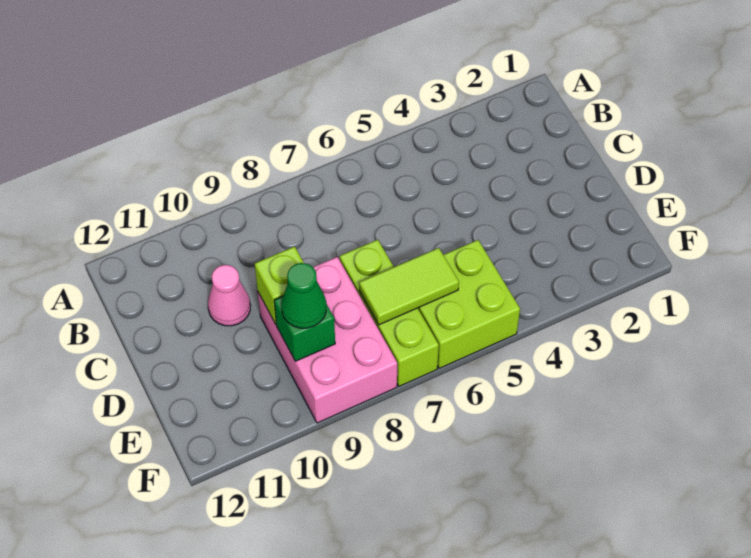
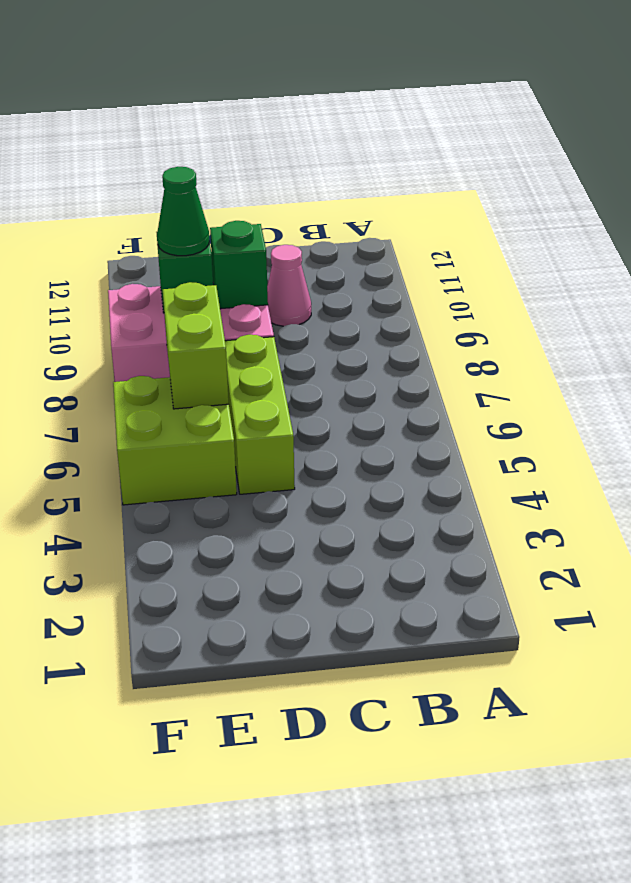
lime brick D7:F7 level 1 -> lime brick D5:D7 level 1
lime brick D9 level 2 -> green brick D9 level 2
lime tile E6:E7 level 2 -> lime brick E6:E7 level 2

